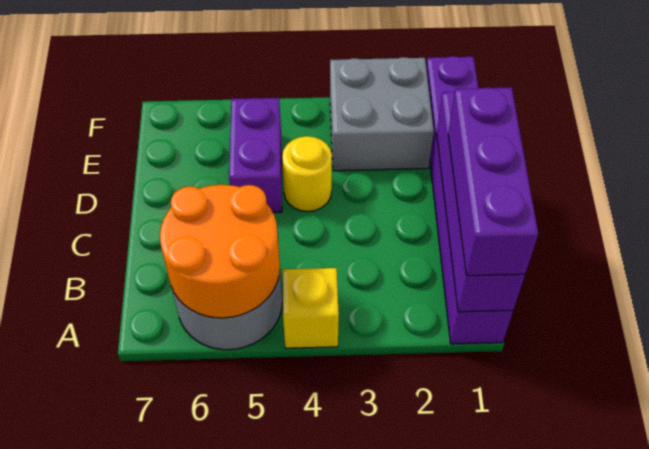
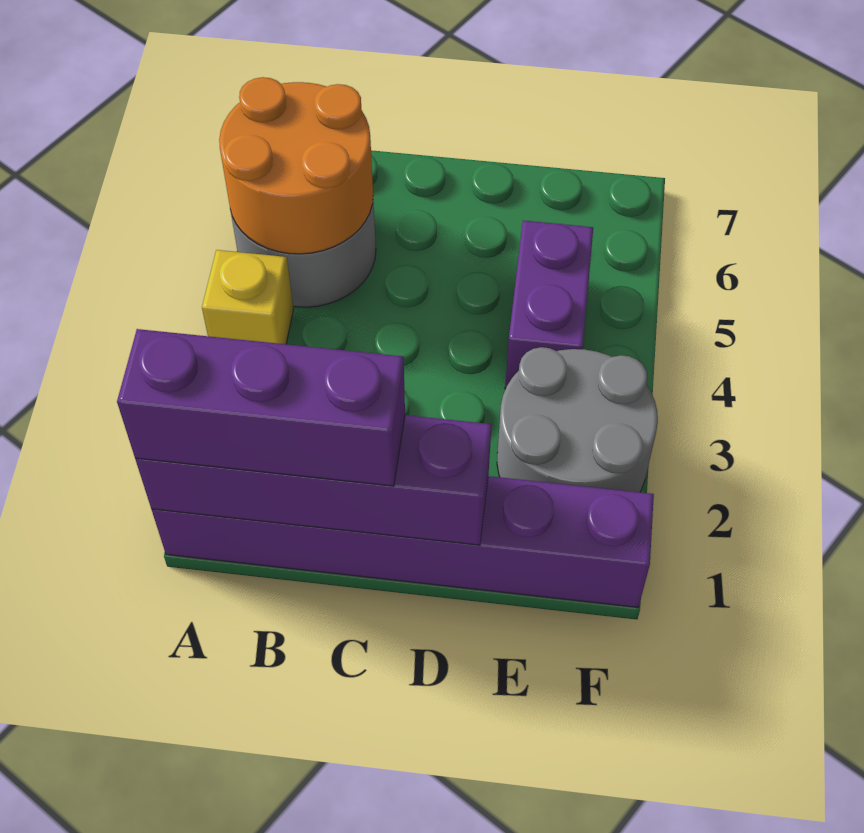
yellow round brick D4 level 1 -> none
purple brick D5:E5 level 1 -> purple brick E4:E5 level 1
grey brick E2:F3 level 1 -> grey round brick E2:F3 level 1

